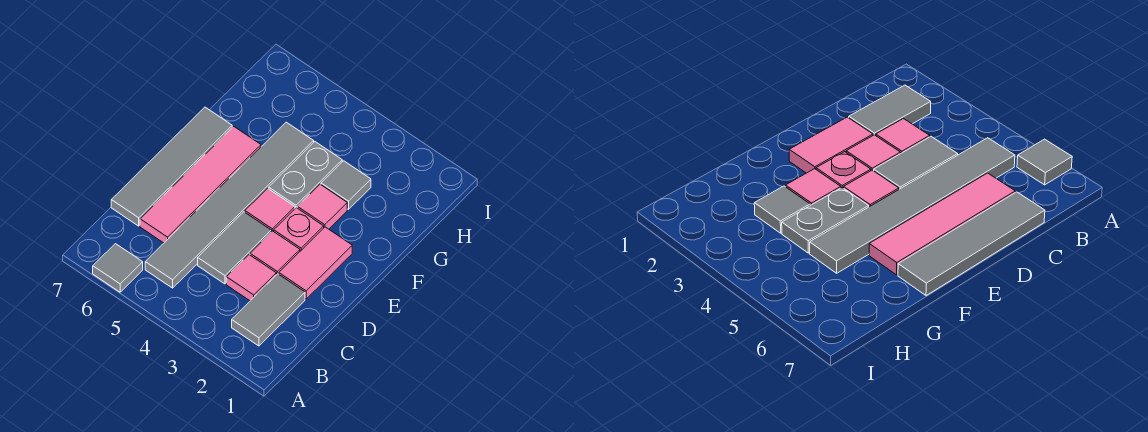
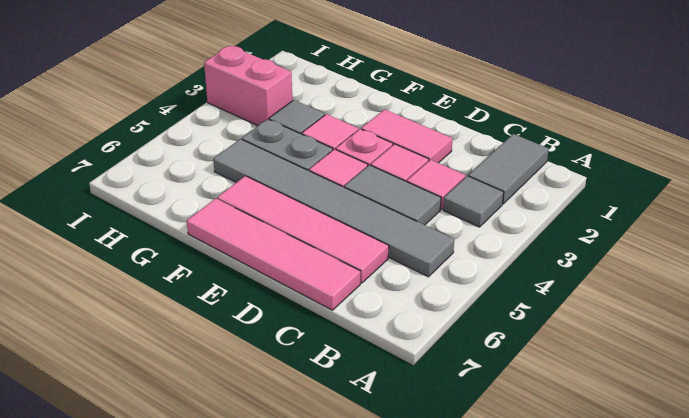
grey tile A6 level 1 -> grey tile B3 level 1
grey tile B2:C2 level 1 -> grey tile B1:B2 level 1
grey tile C7:F7 level 1 -> pink tile C7:F7 level 1
none -> pink brick H3:I3 level 1

